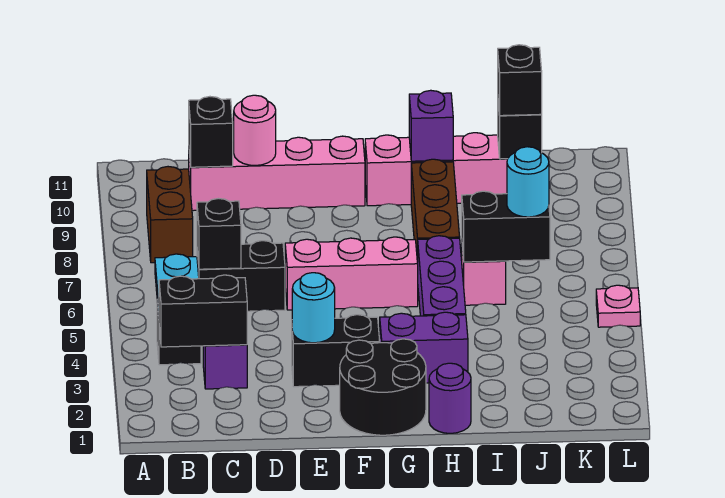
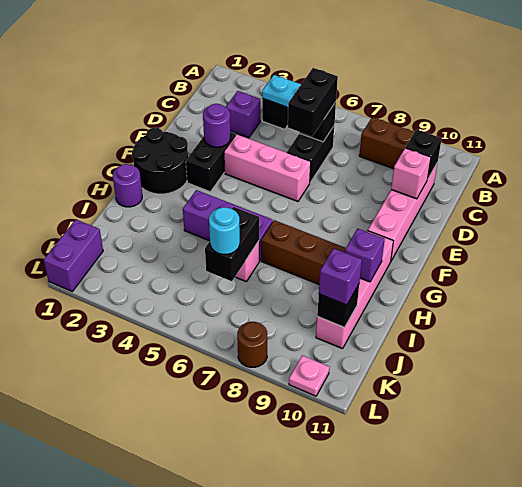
black brick B3:C3 level 2 -> black brick C6:D6 level 3
pink round brick D10 level 2 -> pink brick D10 level 2
cyan round brick E3 level 2 -> purple round brick E3 level 2
pink brick E6:G6 level 1 -> pink brick E4:E6 level 1
purple brick G3:H3 level 1 -> purple brick K1:L1 level 1
black brick J10 level 3 -> purple brick J10 level 3
pink plate L5 level 1 -> pink plate L10 level 1
none -> brown round brick L8 level 1

